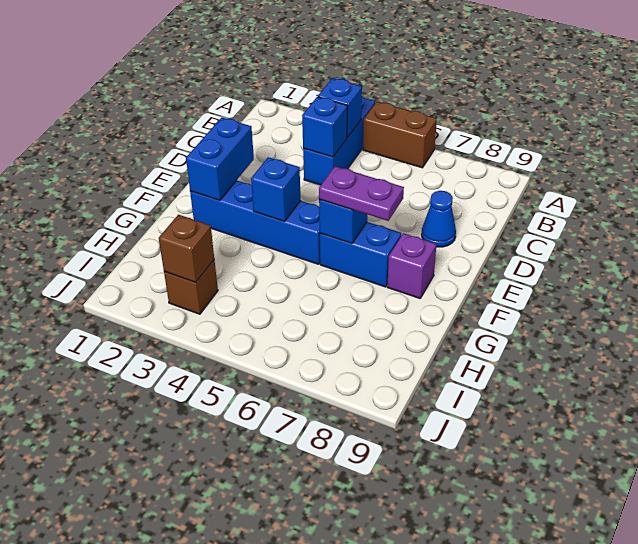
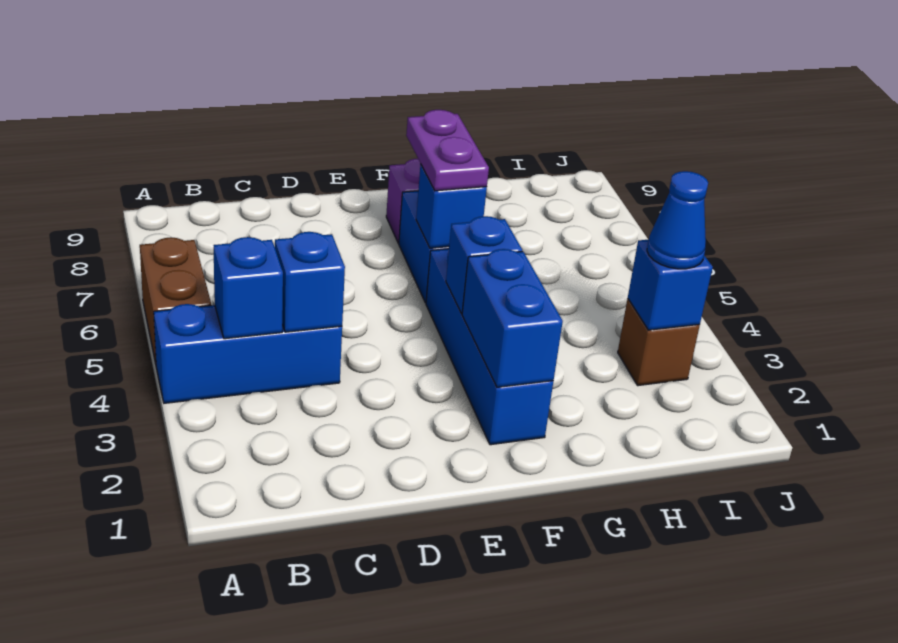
blue cone D8 level 1 -> blue cone I3 level 3
blue brick E2:F2 level 2 -> blue brick F2:F3 level 2
brown brick I3 level 2 -> blue brick I3 level 2

